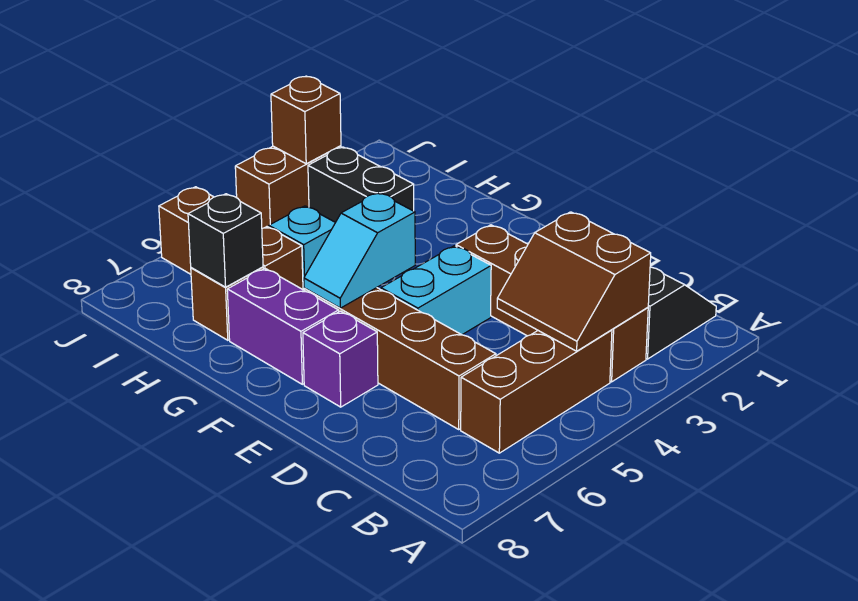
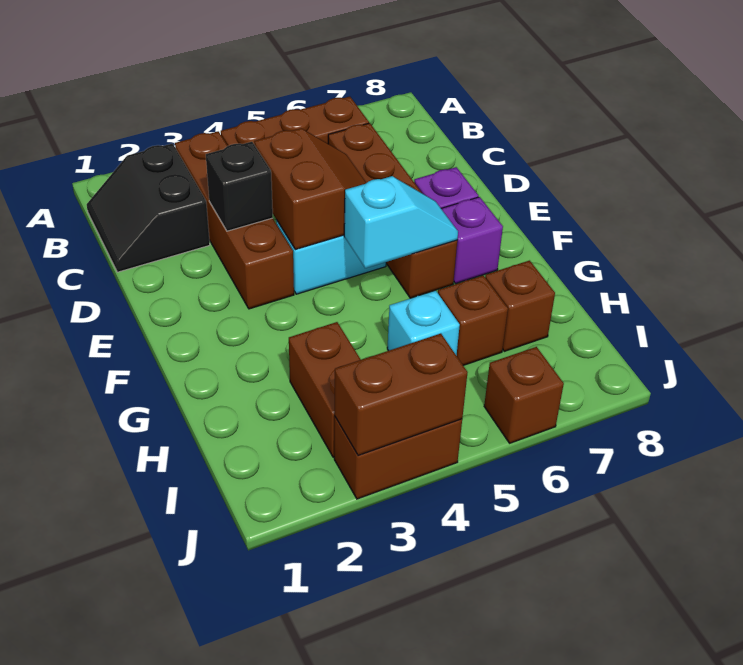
brown slope B3:C4 level 2 top 3 -> brown slope D4:E5 level 2 top 4
purple brick F7:G7 level 1 -> purple brick F7 level 1
black brick H3:I3 level 1 -> brown brick H3:I3 level 1
black brick H7 level 2 -> black brick D3 level 2
brown brick J3 level 2 -> brown brick J3:J4 level 2

